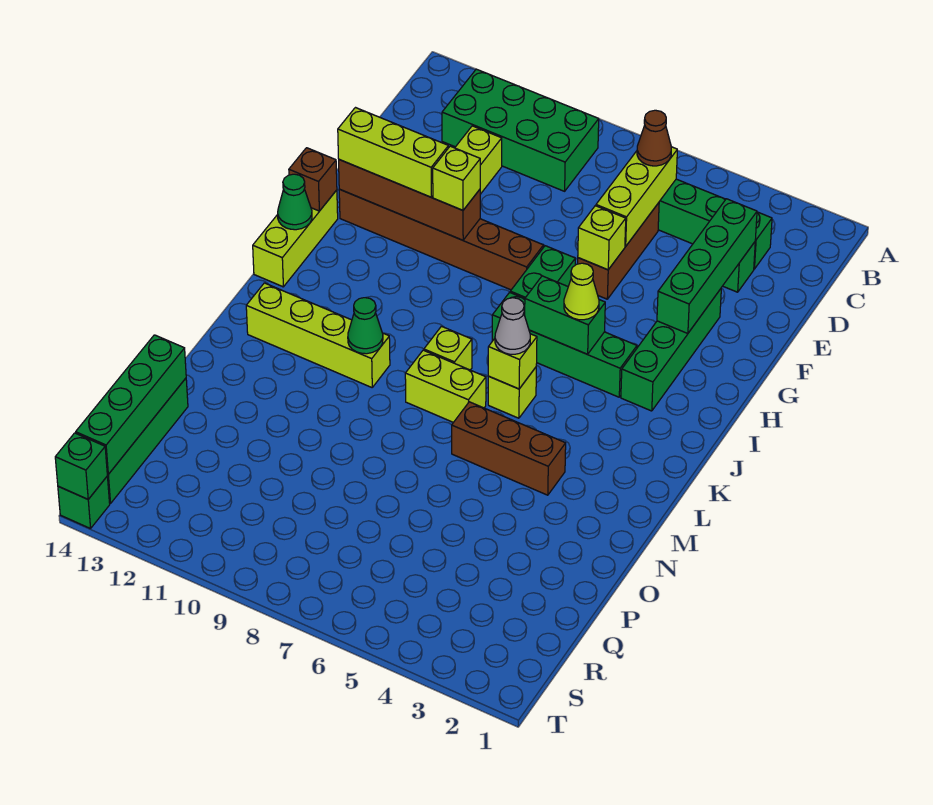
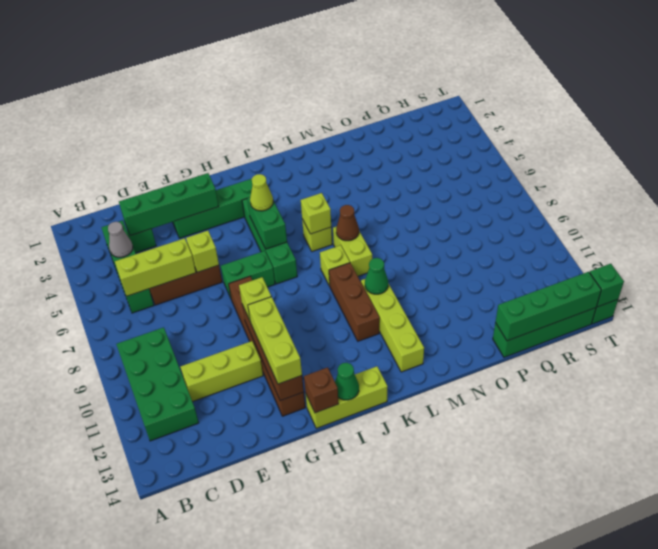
brown cone C6 level 3 -> brown cone L7 level 2
grey cone K6 level 3 -> grey cone C4 level 2
brown brick M4:M6 level 1 -> brown brick K9:K11 level 1

